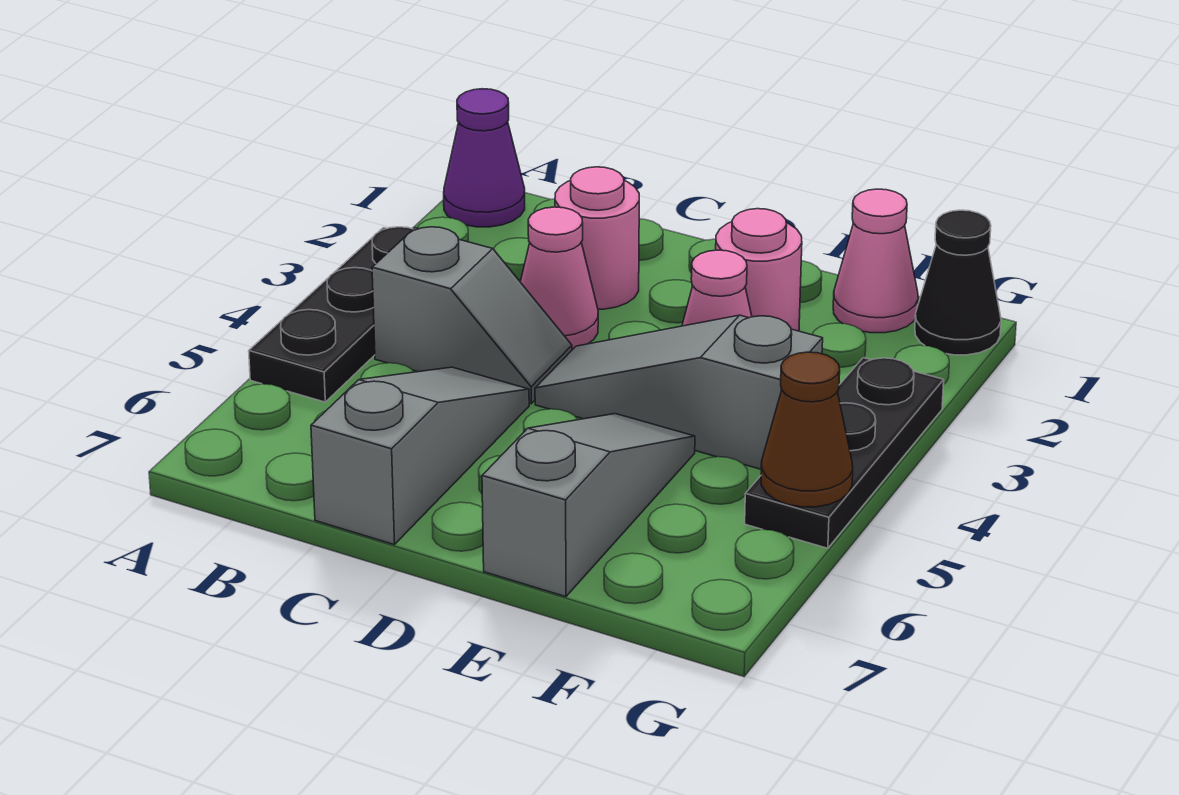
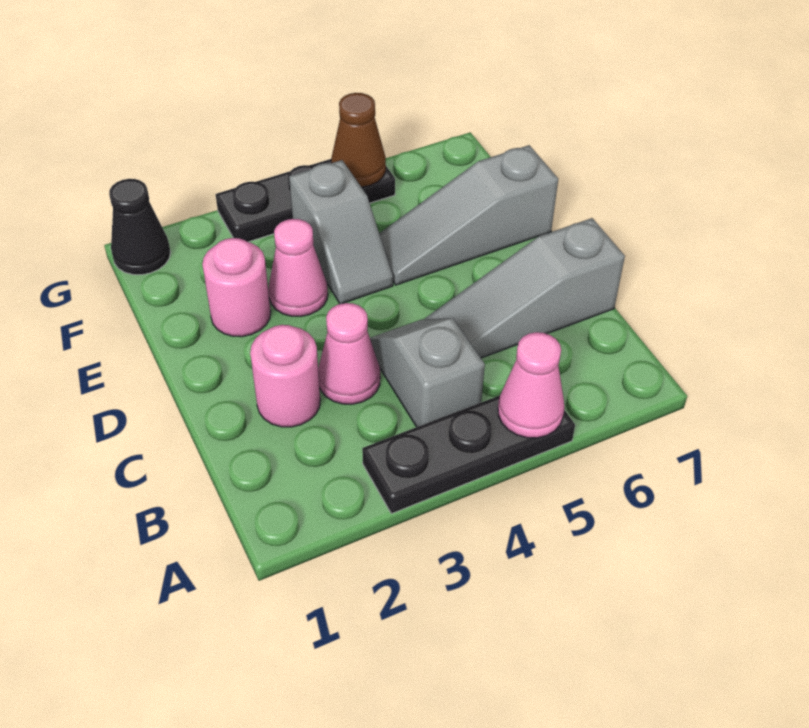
purple cone A1 level 1 -> none
grey slope D4:F4 level 1 top F -> grey slope E4:F4 level 1 top F
pink cone F1 level 1 -> pink cone A5 level 2

